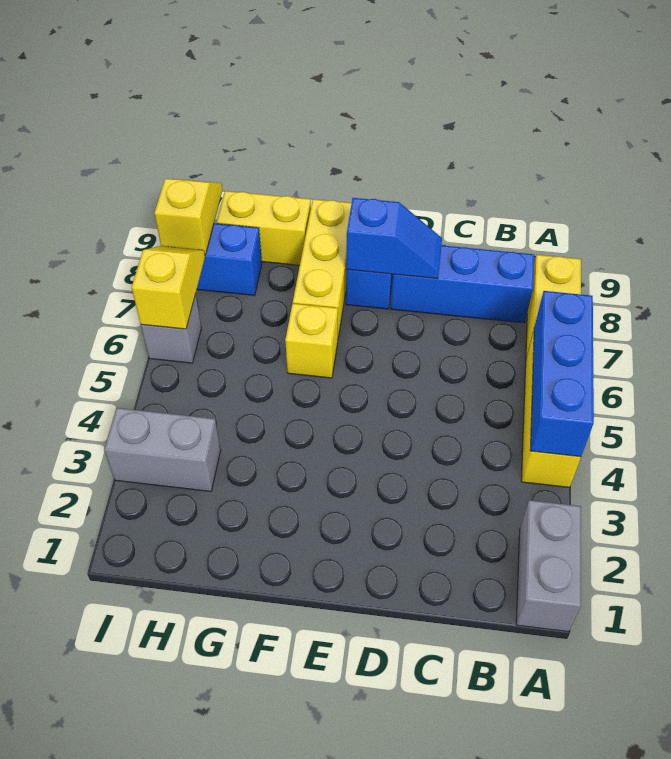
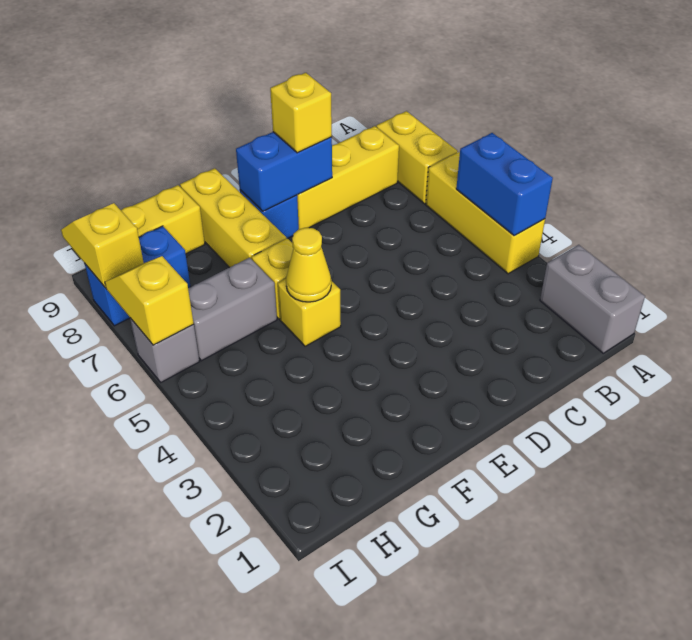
blue brick A4:A6 level 2 -> blue brick A4:A5 level 2
blue brick B8:D8 level 1 -> yellow brick B8:D8 level 1
blue slope D8:E8 level 2 top E -> blue brick D8:E8 level 2
none -> yellow brick D8 level 3
none -> yellow brick F5 level 1
none -> yellow cone F5 level 2
grey brick H3:I3 level 1 -> grey brick G6:H6 level 1

